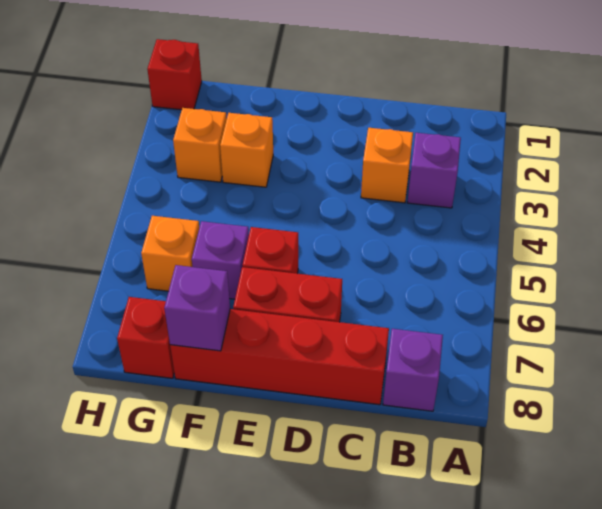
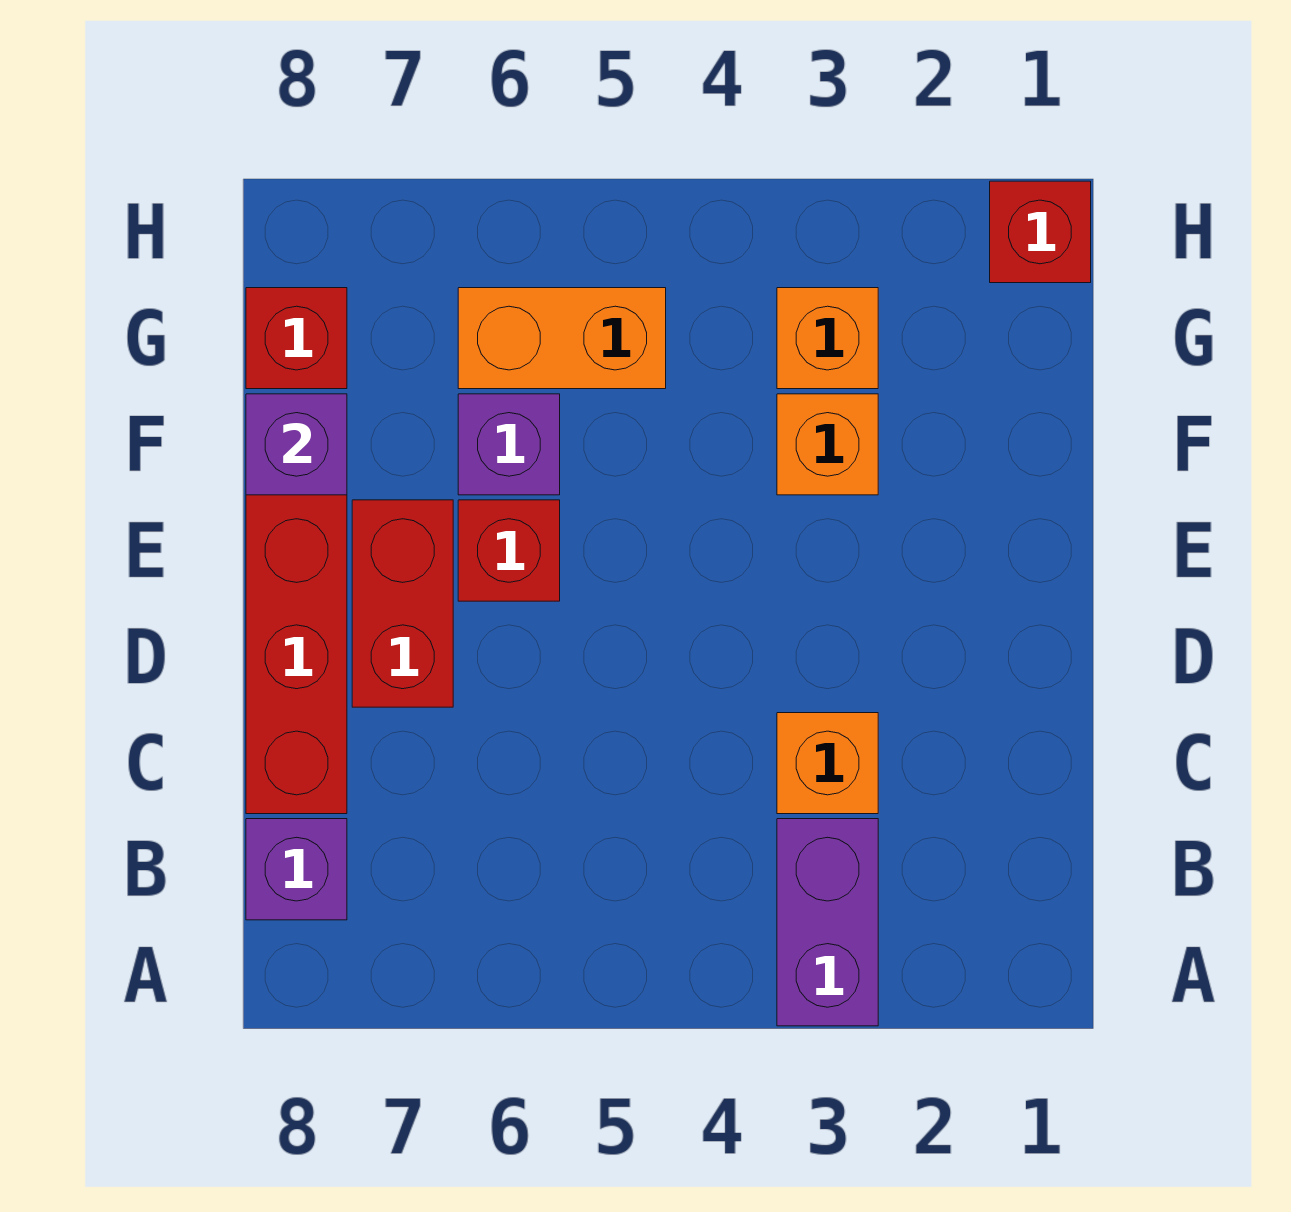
purple brick B3 level 1 -> purple brick A3:B3 level 1
orange brick G6 level 1 -> orange brick G5:G6 level 1

